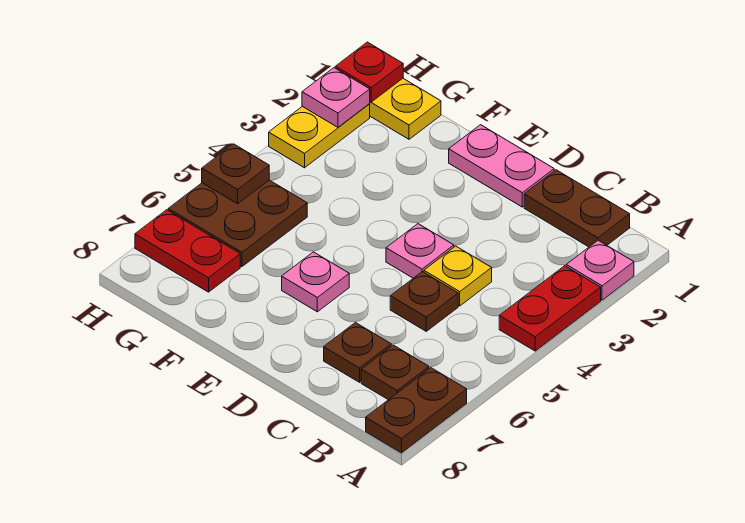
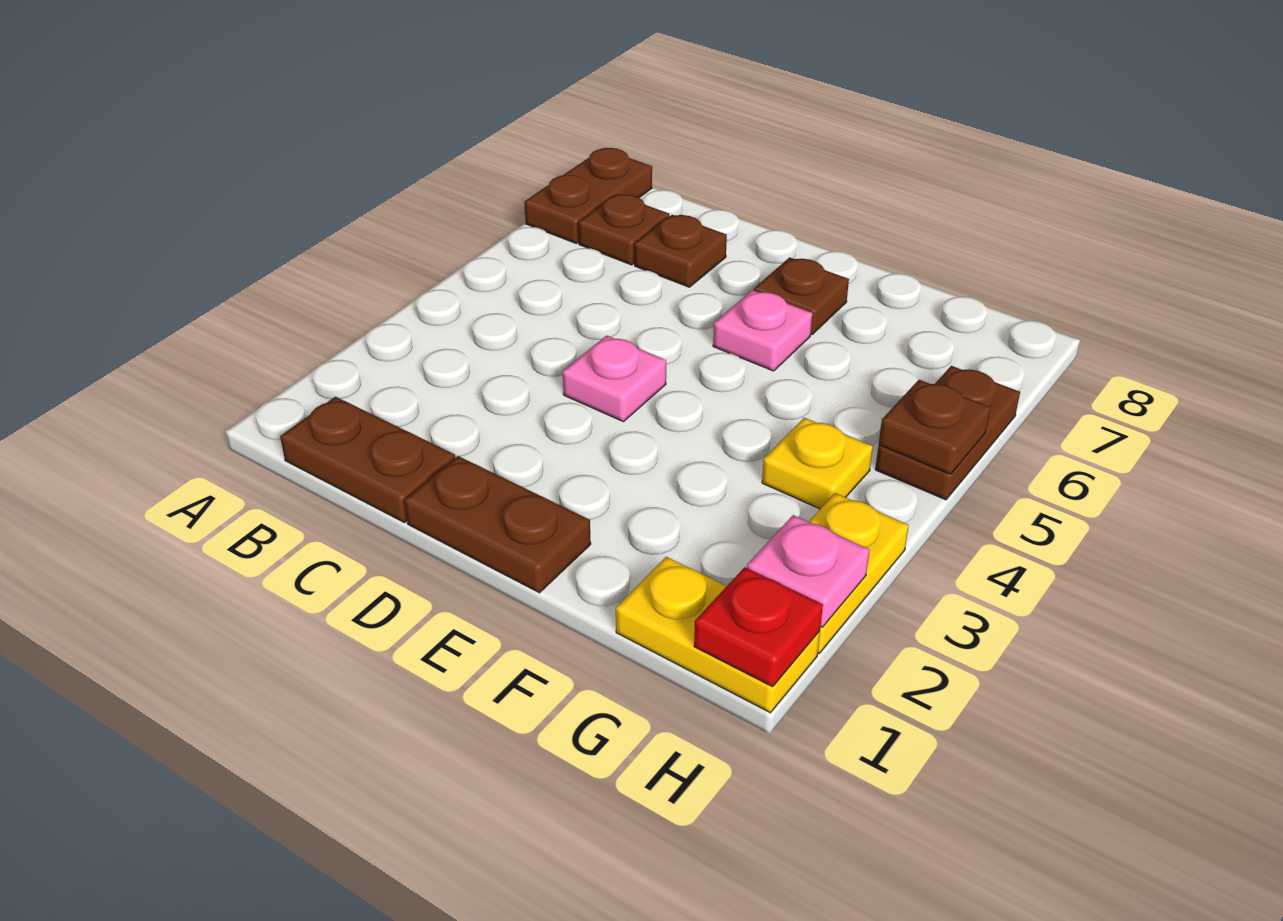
pink plate A2 level 1 -> none
red plate A3:A4 level 1 -> none
yellow plate C4 level 1 -> yellow plate G4 level 1
brown plate C5 level 1 -> brown plate E7 level 1
pink plate D1:E1 level 1 -> brown plate D1:E1 level 1
brown plate G5:H6 level 1 -> brown plate H5:H6 level 1
red plate G7:H7 level 1 -> none

